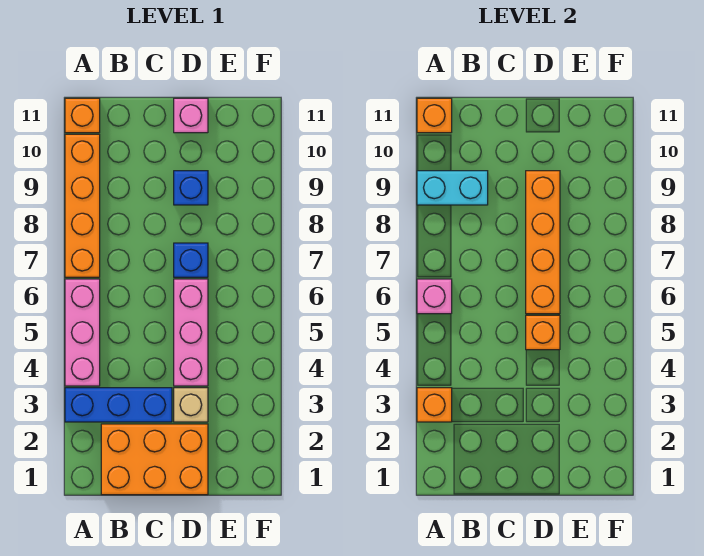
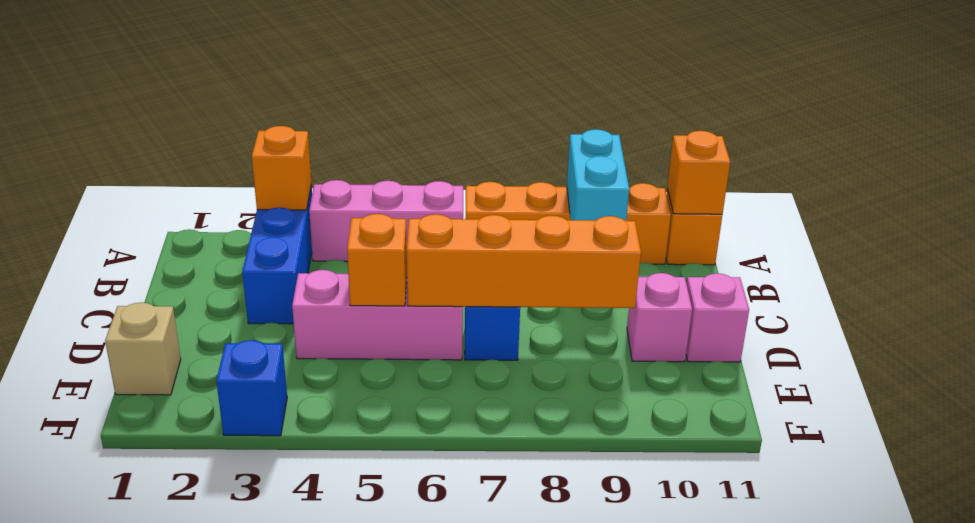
pink brick A6 level 2 -> pink brick D10 level 1
orange brick B1:D2 level 1 -> none
tan brick D3 level 1 -> tan brick E1 level 1
blue brick D9 level 1 -> blue brick F3 level 1

